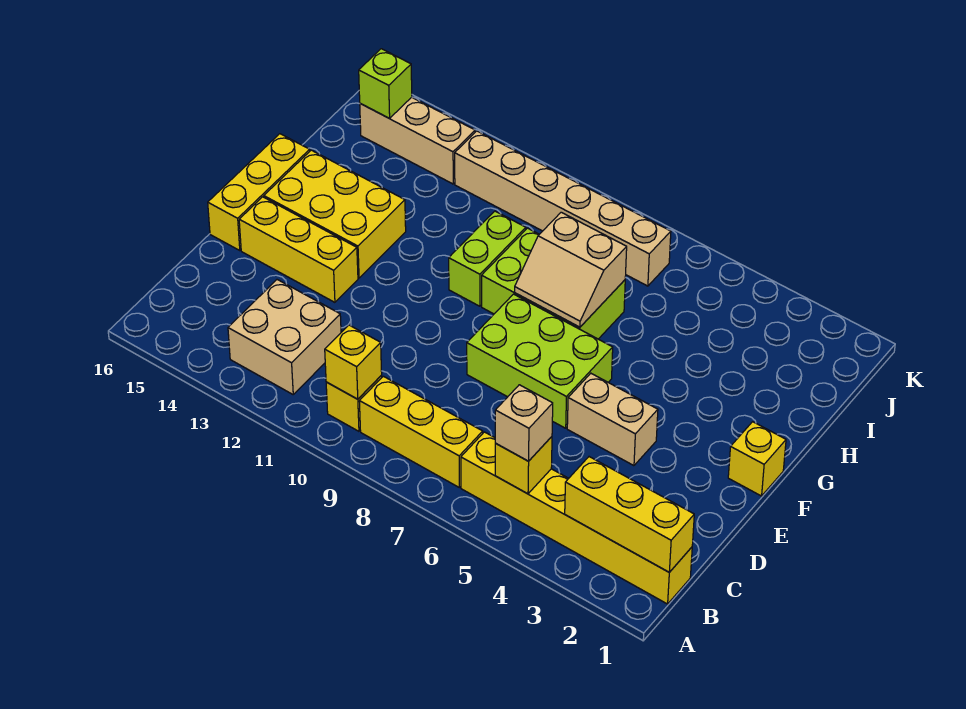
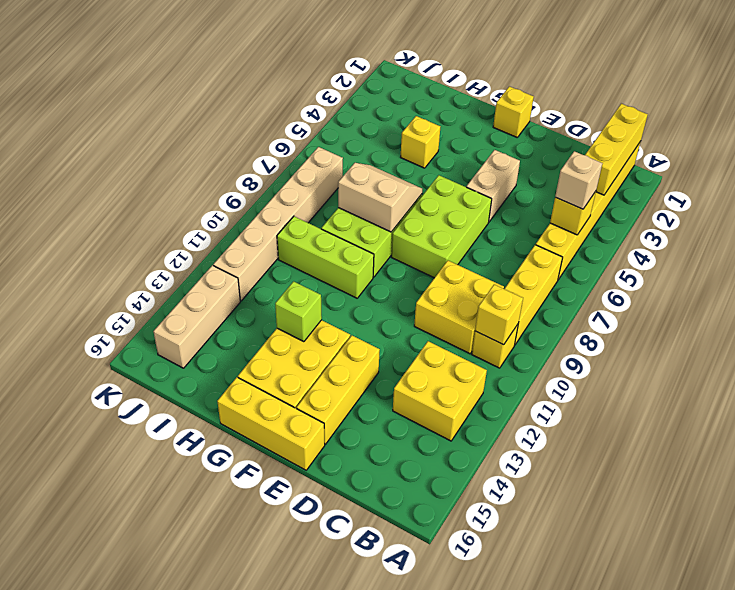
tan brick B12:C13 level 1 -> yellow brick B12:C13 level 1
none -> yellow brick C9:D10 level 1
tan slope G7:H8 level 2 top H -> tan slope G7:H8 level 2 top 8
lime brick G10:H10 level 1 -> lime brick G10:I10 level 1
none -> yellow brick H4 level 1
lime brick J15 level 2 -> lime brick G13 level 2

